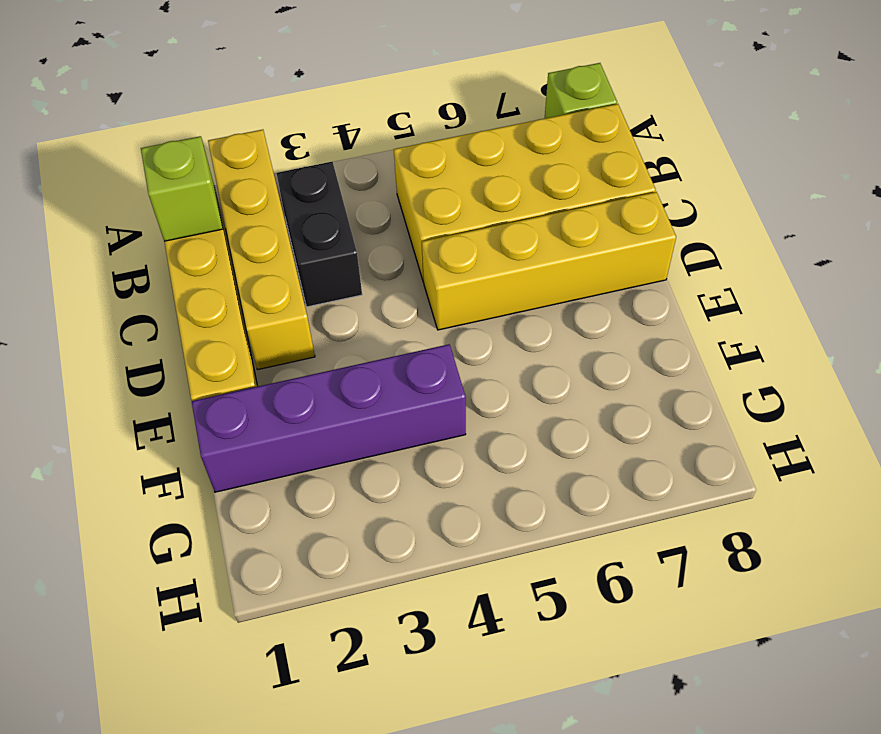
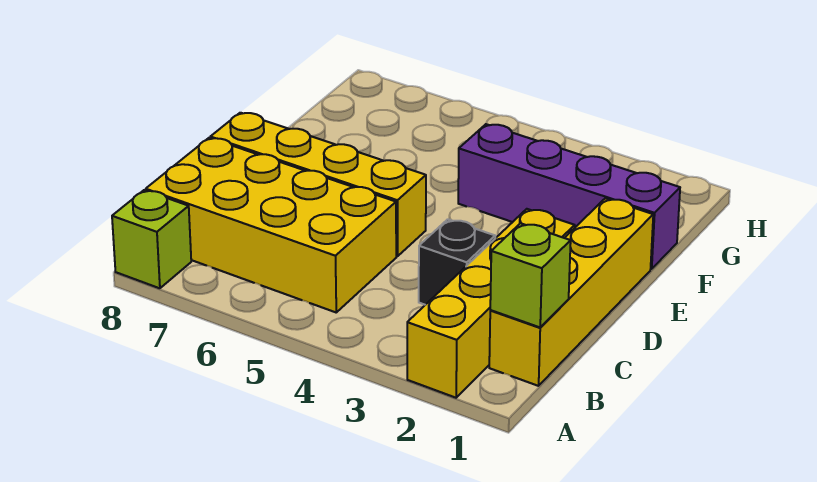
black brick B3:C3 level 1 -> black brick C3 level 1

